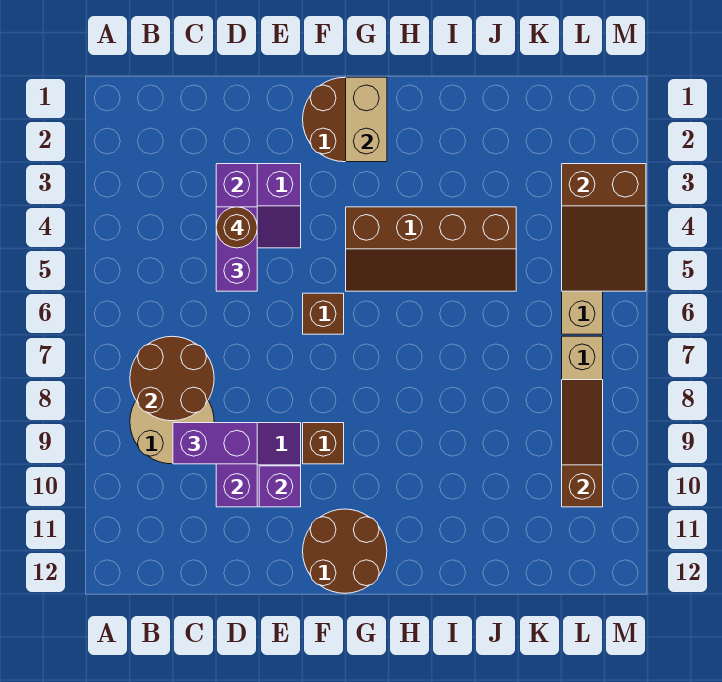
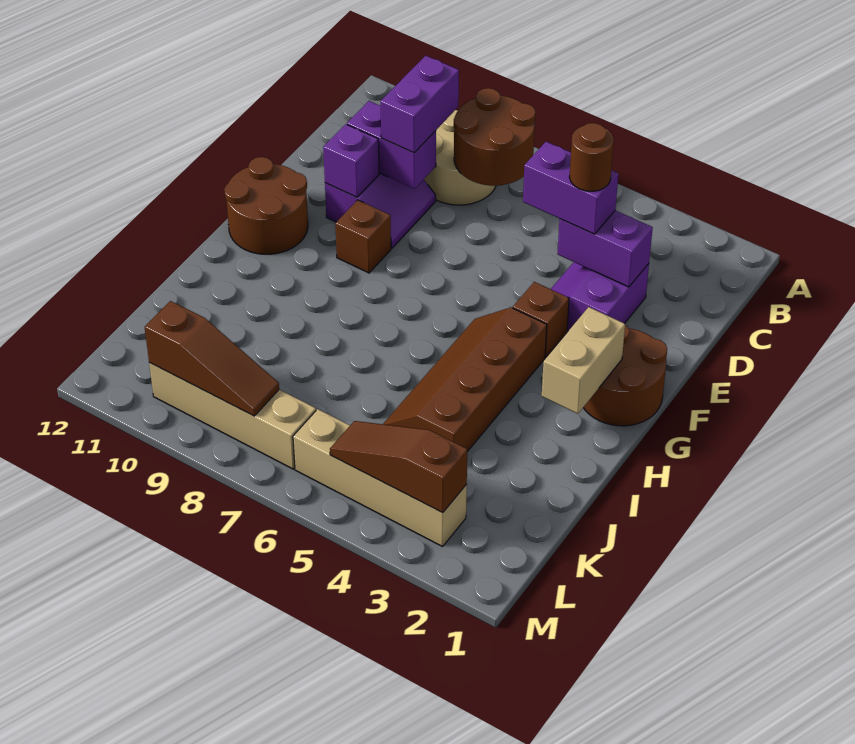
brown brick F6 level 1 -> brown brick F4 level 1
tan brick G1:G2 level 2 -> tan brick G2:H2 level 2
brown slope L3:M5 level 2 top 3 -> brown slope L3:L5 level 2 top 3

